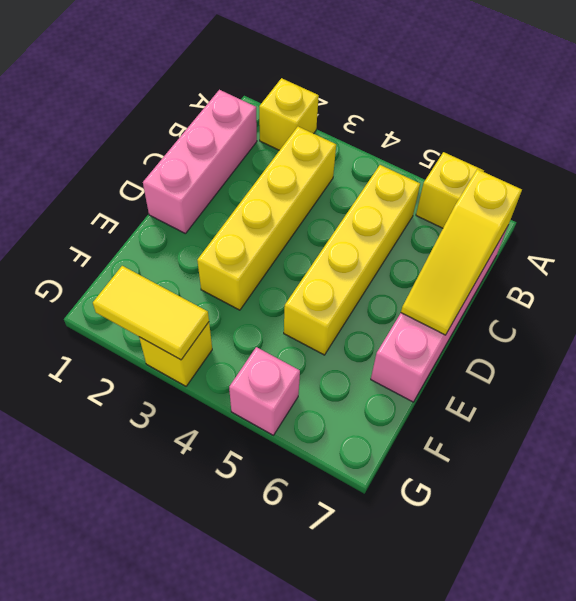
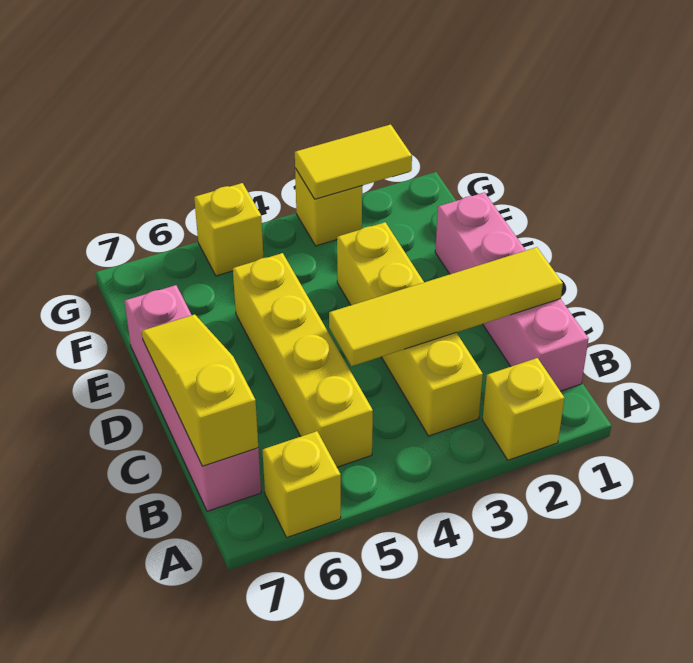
pink brick B1:D1 level 1 -> pink brick B1:E1 level 1
none -> yellow tile C1:C4 level 2
pink brick G5 level 1 -> yellow brick G5 level 1

